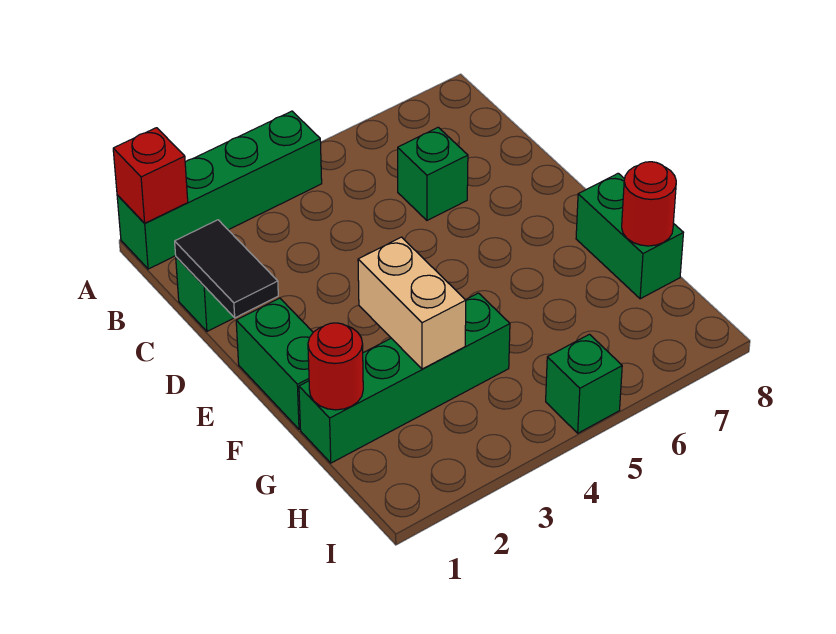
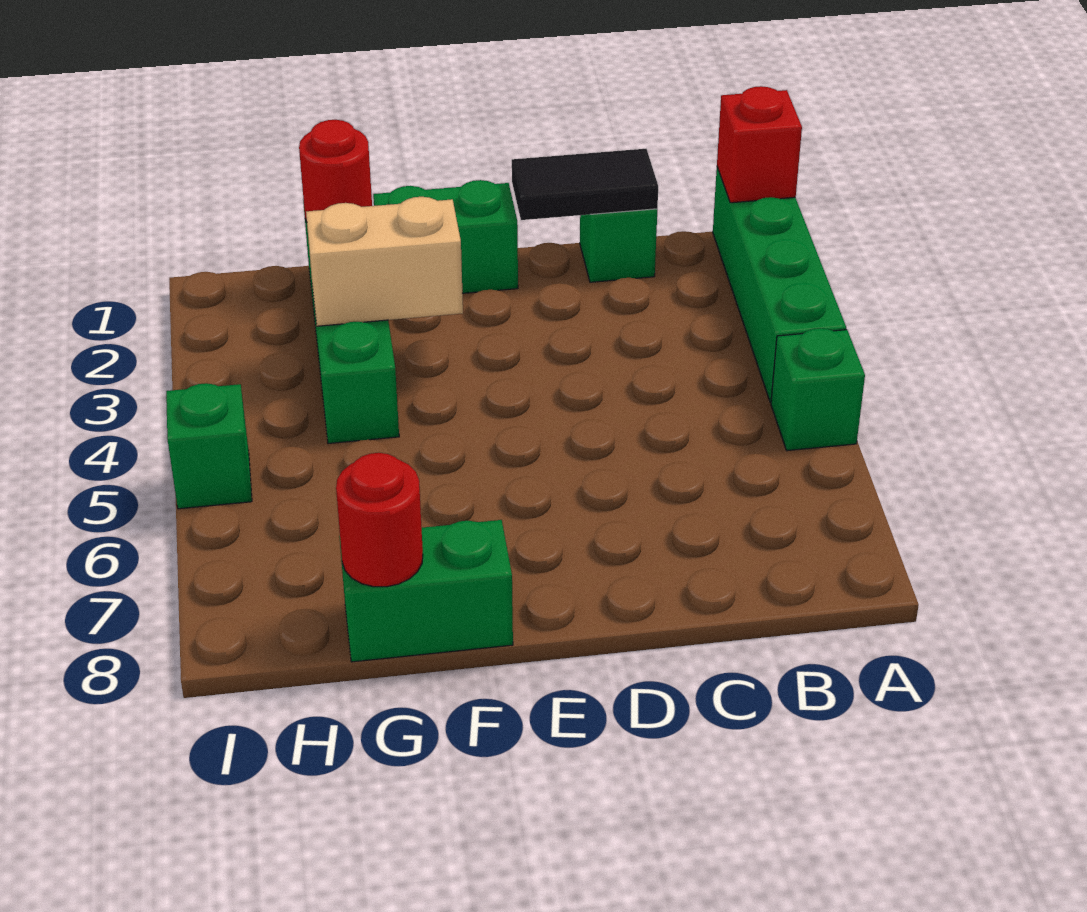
green brick C6 level 1 -> green brick A5 level 1

